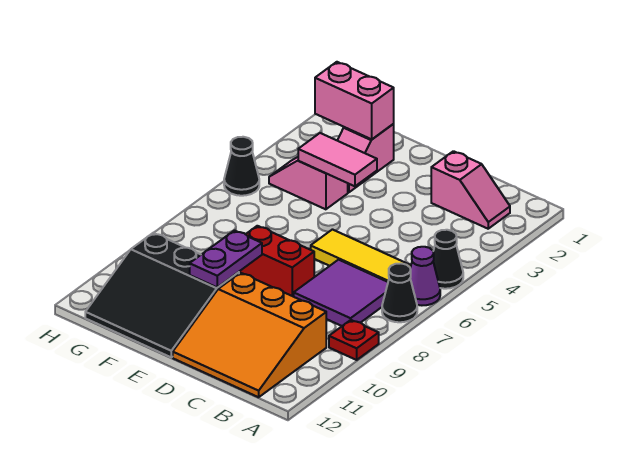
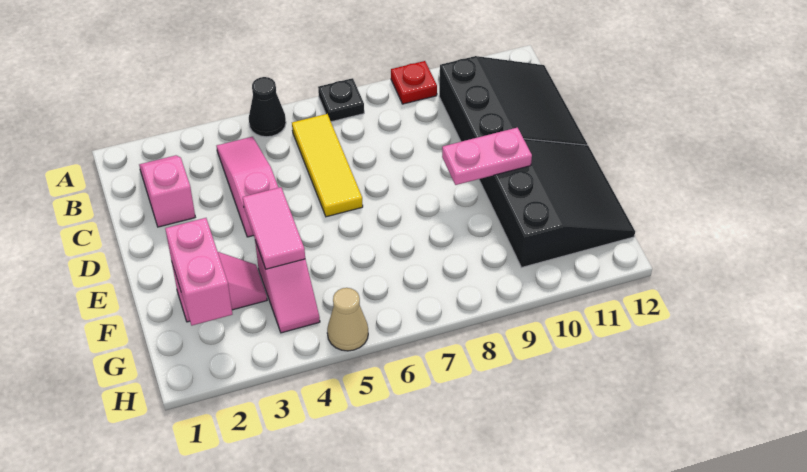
purple cone A6 level 1 -> none
black cone A7 level 1 -> black plate A7 level 1
none -> pink slope B4:D4 level 1 top D
purple tile B7:C8 level 1 -> none
orange slope B10:D12 level 1 top 10 -> black slope B10:D12 level 1 top 10
red brick D8:E8 level 1 -> none
purple plate E9:E10 level 2 -> pink plate E9:E10 level 2
black cone H5 level 1 -> tan cone H5 level 1

